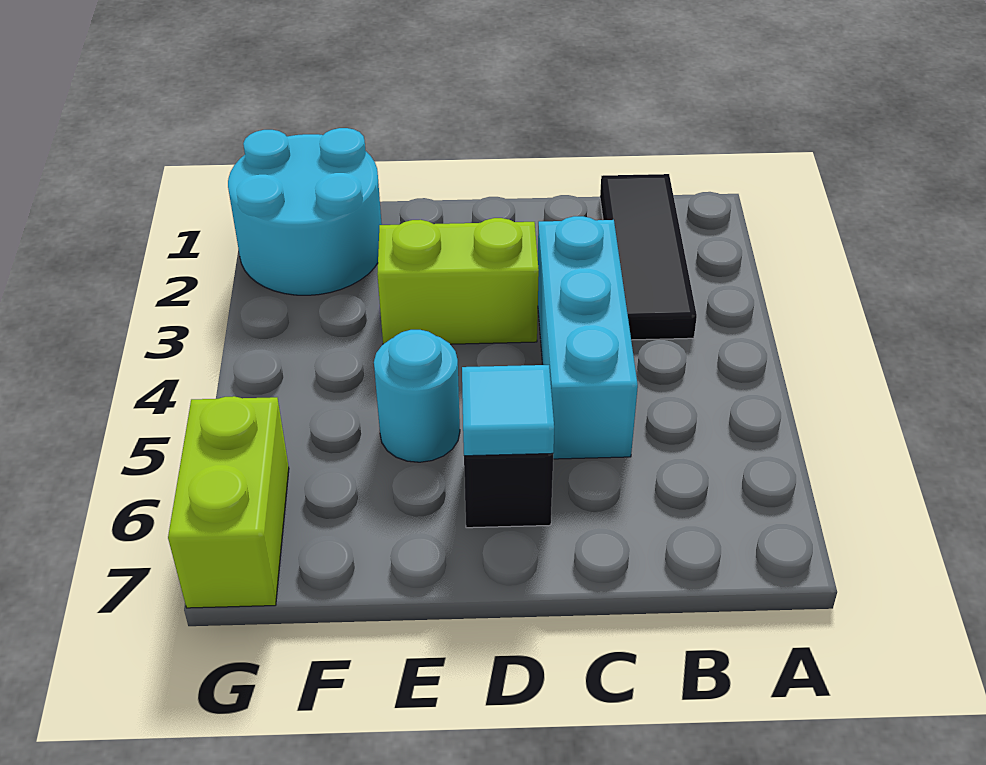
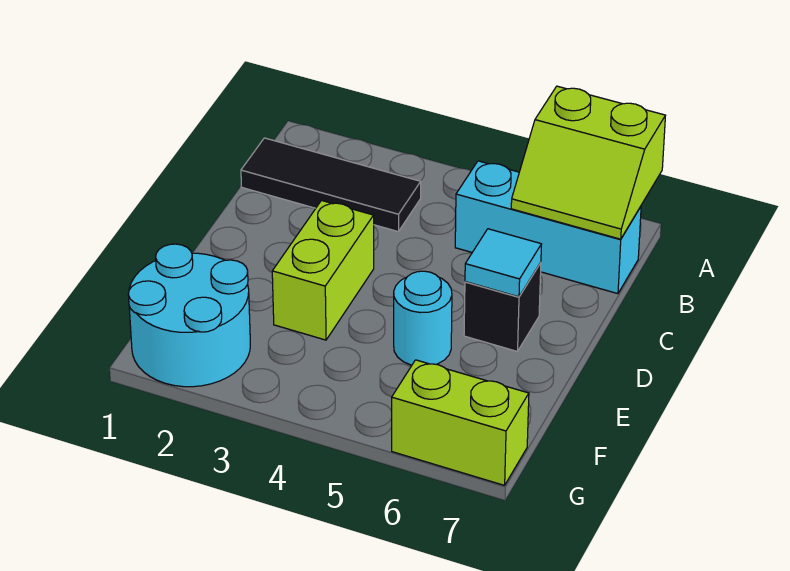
none -> lime slope A6:B7 level 2 top A
cyan brick C3:C5 level 1 -> cyan brick B5:B7 level 1

